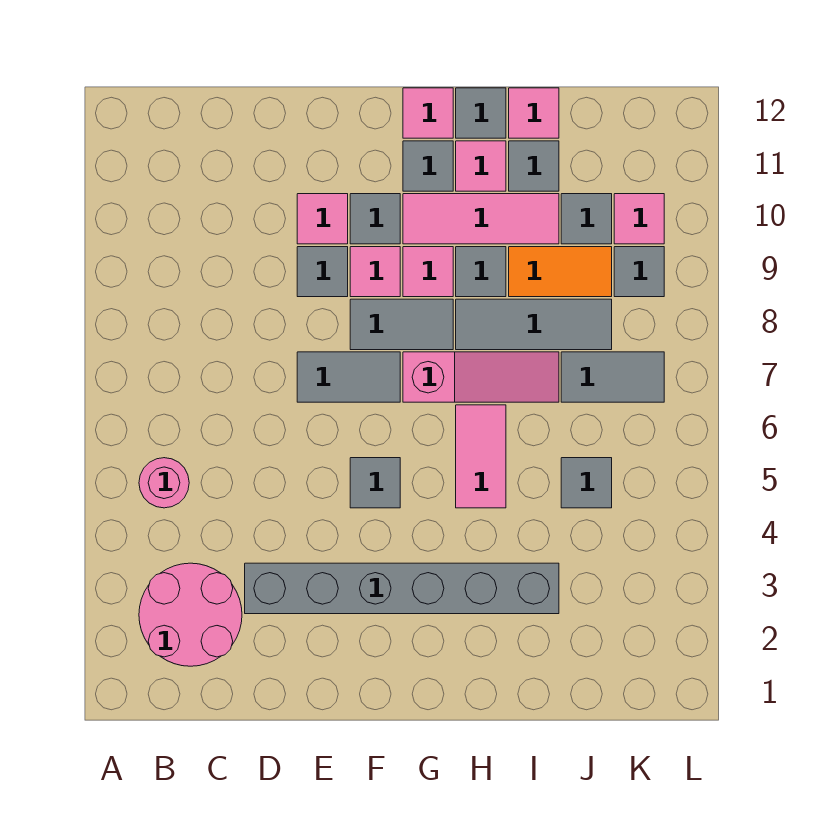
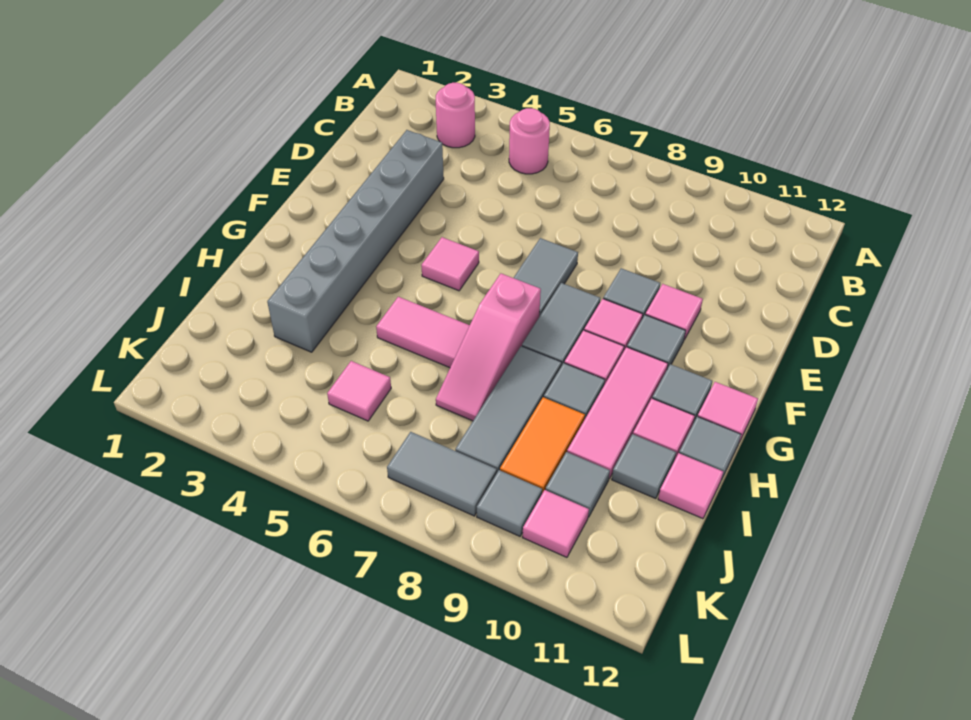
pink round brick B2:C3 level 1 -> pink round brick B3 level 1
grey tile F5 level 1 -> pink tile F5 level 1
grey tile J5 level 1 -> pink tile J5 level 1
grey tile J7:K7 level 1 -> grey tile K7:K8 level 1

